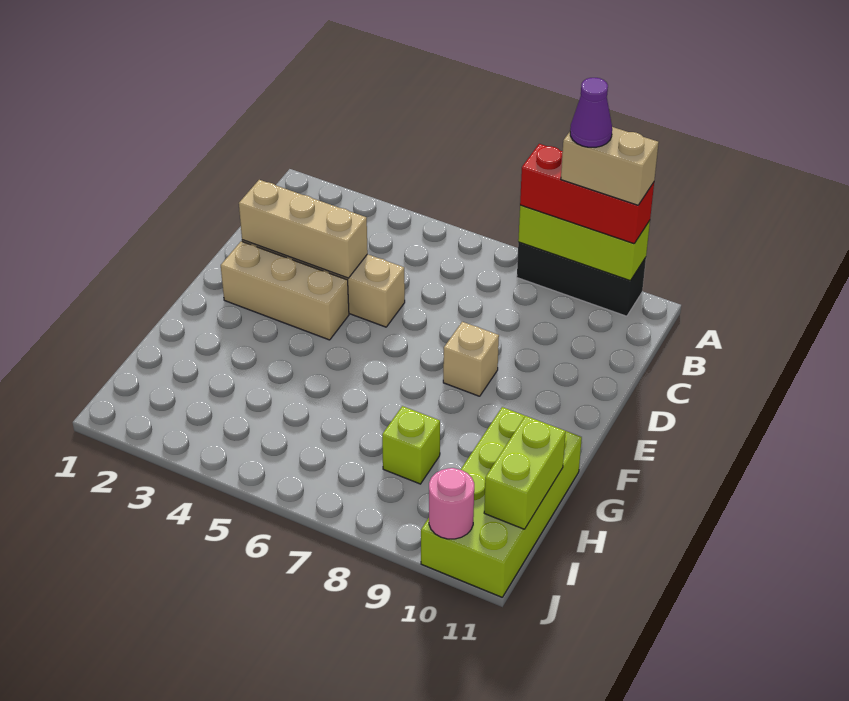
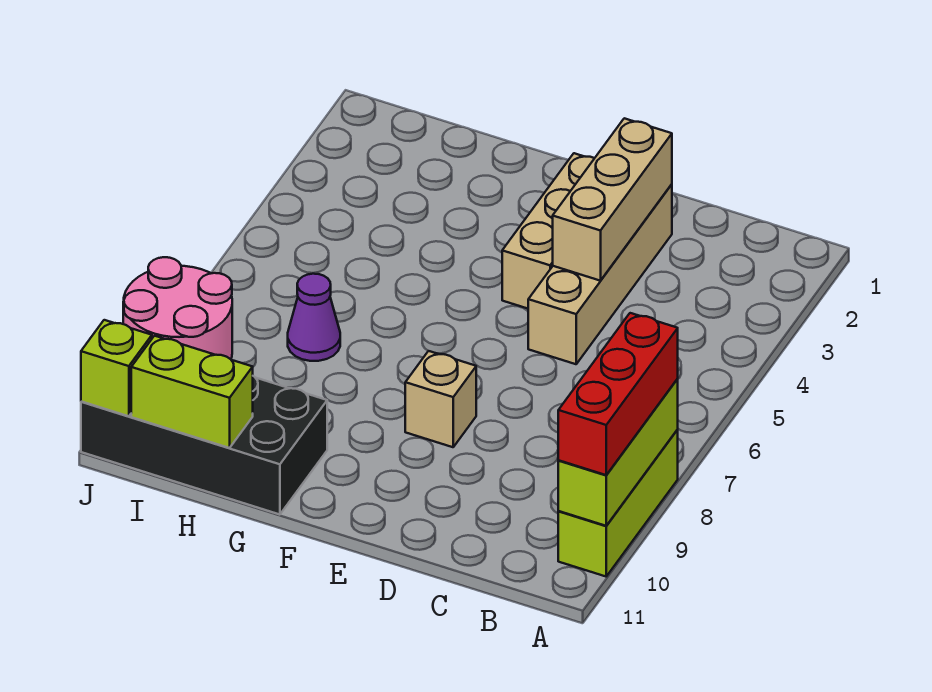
black brick A8:A10 level 1 -> lime brick A8:A10 level 1
tan brick A9:A10 level 4 -> none
purple cone A9 level 5 -> purple cone H7 level 1
lime brick G10:J11 level 1 -> black brick G10:J11 level 1
lime brick H8 level 1 -> lime brick J11 level 2
pink round brick J10 level 2 -> pink round brick I9:J10 level 2

